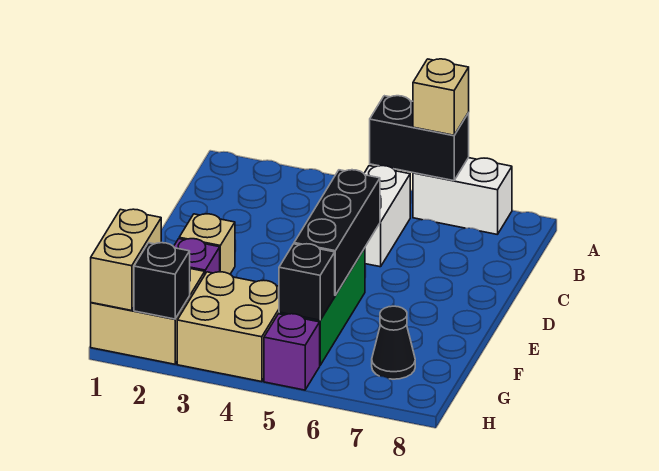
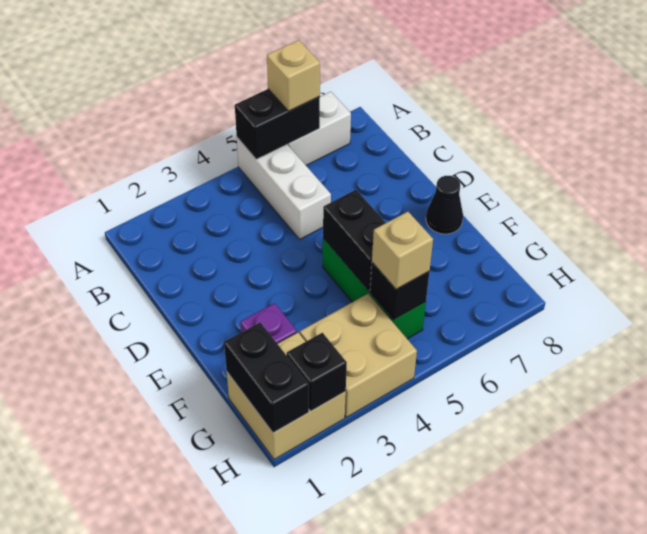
white brick B5:C5 level 1 -> white brick A5:C5 level 1
black brick D5:F5 level 2 -> black brick E5:F5 level 2
tan brick E2 level 1 -> tan brick G5 level 3
tan brick G1:H1 level 2 -> black brick G1:H1 level 2
black cone G7 level 1 -> black cone E8 level 1
purple brick H5 level 1 -> none

